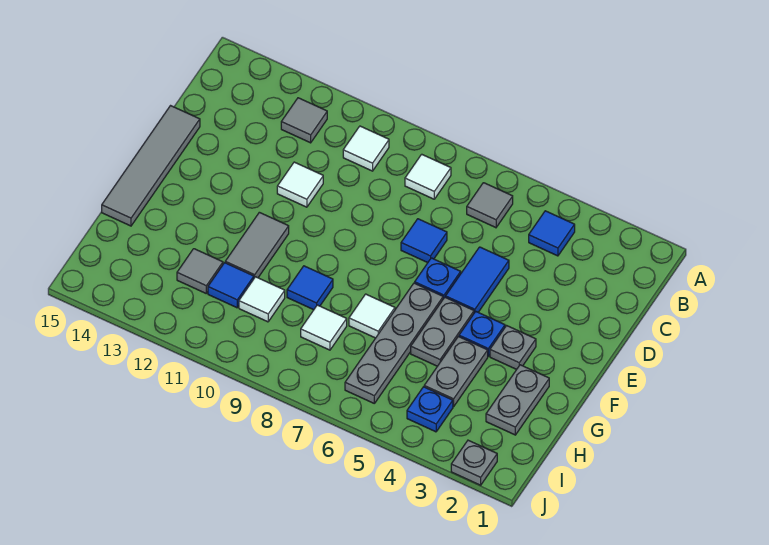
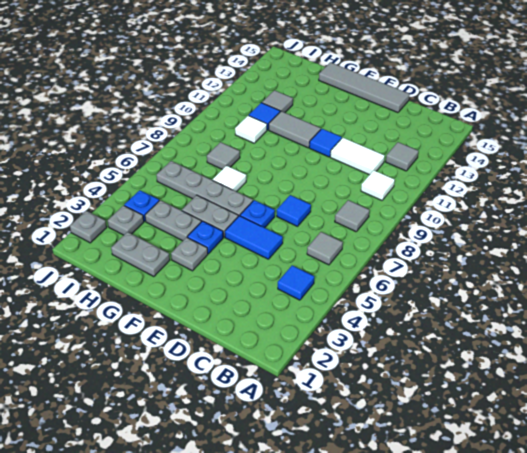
white tile B8 level 1 -> grey tile B8 level 1
white tile D11 level 1 -> white tile C11:D11 level 1
blue tile G9 level 1 -> blue tile E11 level 1
white tile H8 level 1 -> grey tile H8 level 1
none -> grey plate I3 level 1

